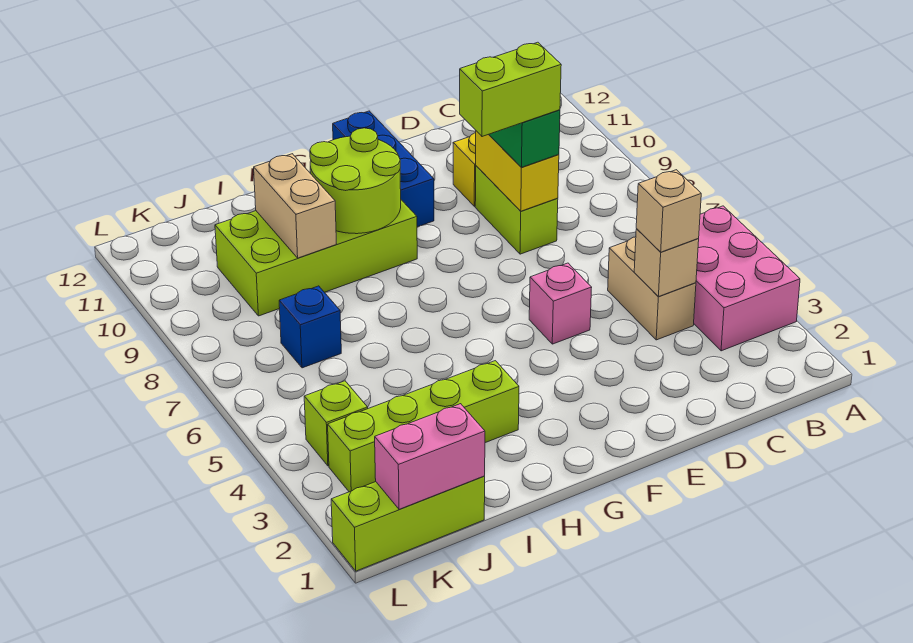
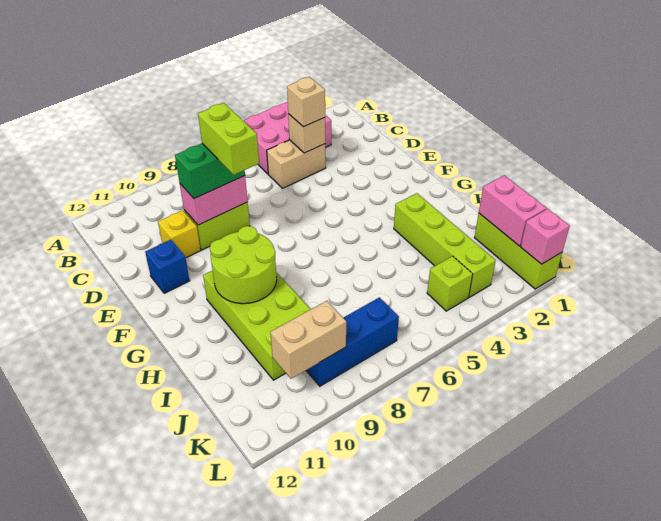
yellow brick D8:D9 level 2 -> pink brick D8:D9 level 2
pink brick E5 level 1 -> pink brick L1 level 2
blue brick F10:F12 level 1 -> blue brick K7:K9 level 1
tan brick I9:I10 level 2 -> tan brick K9:K10 level 2
blue brick J7 level 1 -> blue brick E11 level 1

